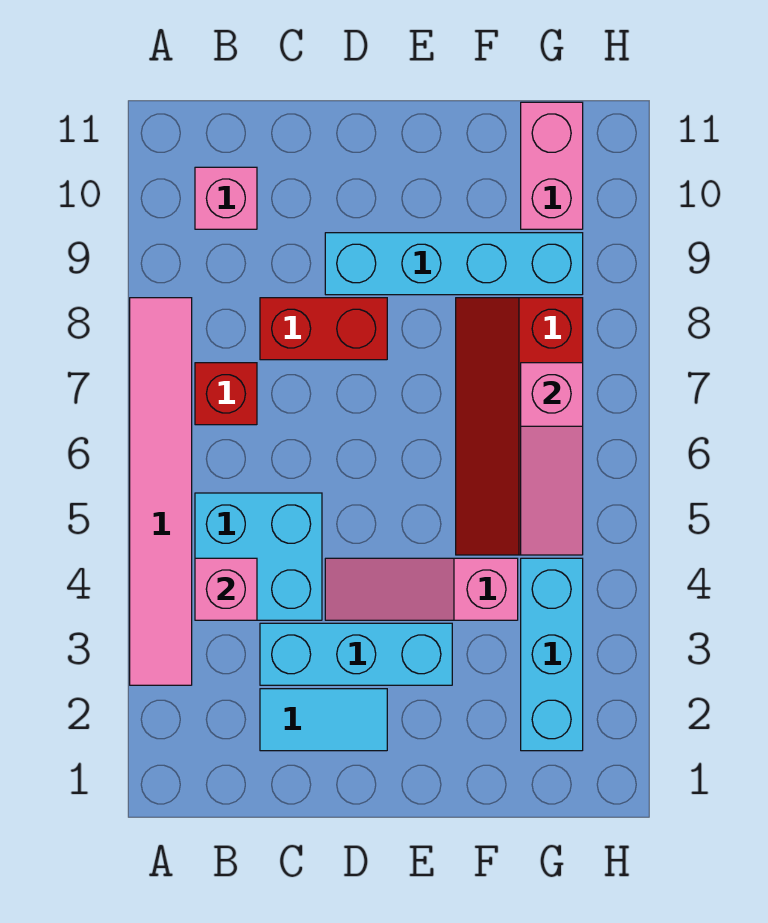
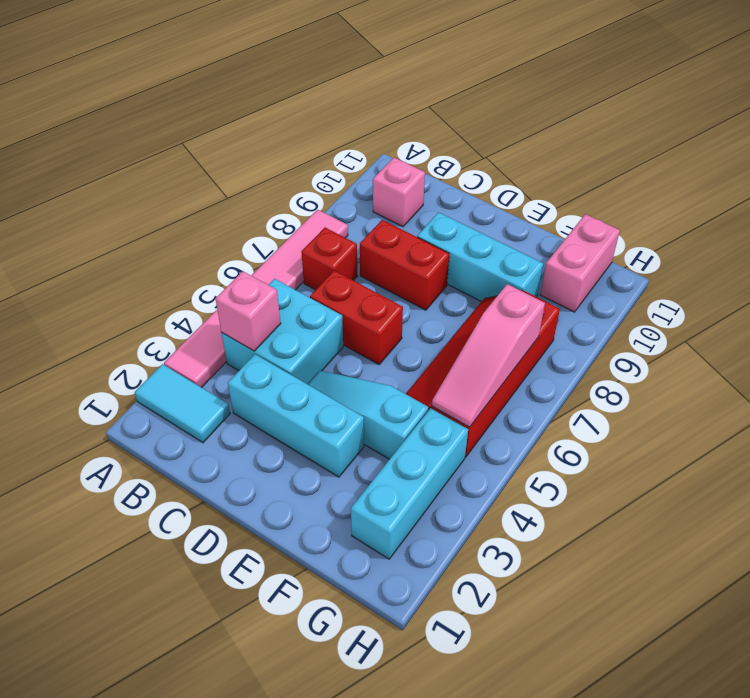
cyan tile C2:D2 level 1 -> cyan tile A2:B2 level 1
none -> red brick C6:D6 level 1
pink slope D4:F4 level 1 top F -> cyan slope D4:F4 level 1 top F
cyan brick D9:G9 level 1 -> cyan brick D9:F9 level 1

